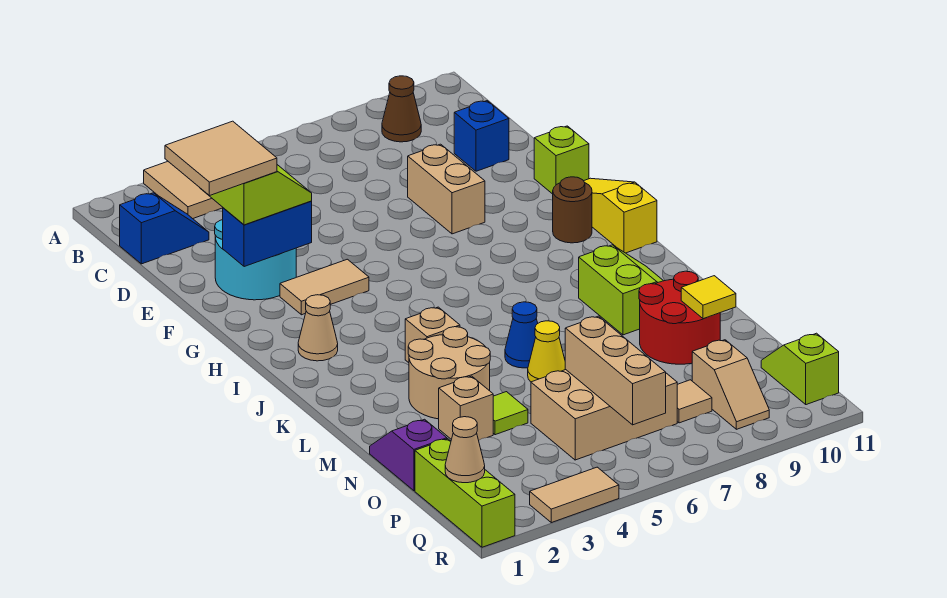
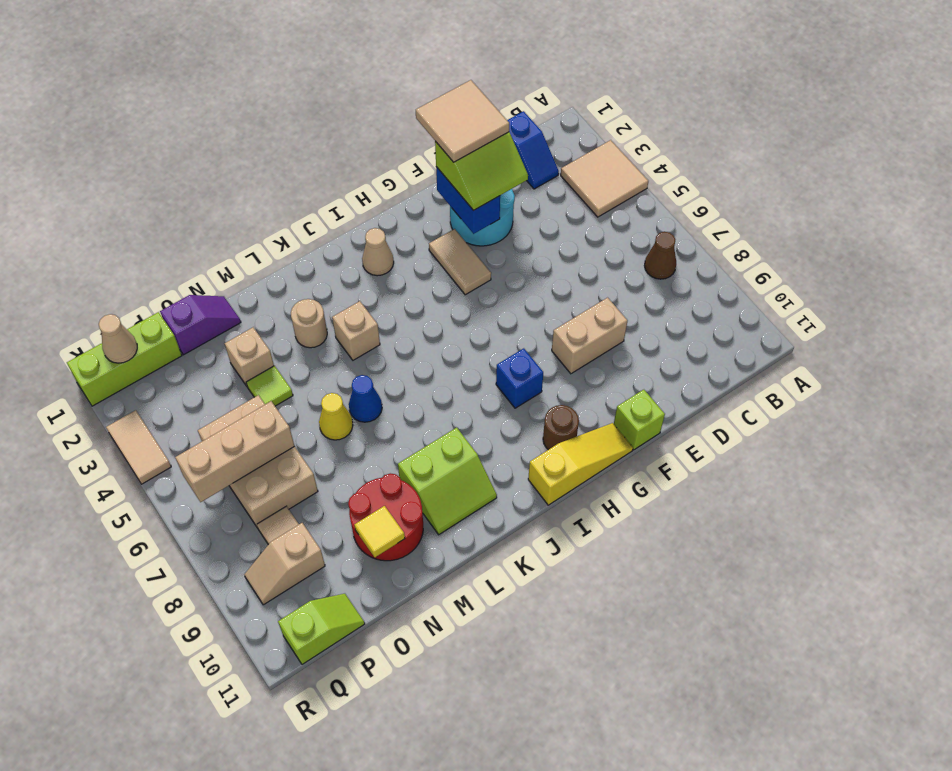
brown cone B9 level 1 -> brown cone B7 level 1
blue brick D10 level 1 -> blue brick H8 level 1
tan round brick L3:M4 level 1 -> tan round brick L3 level 1

